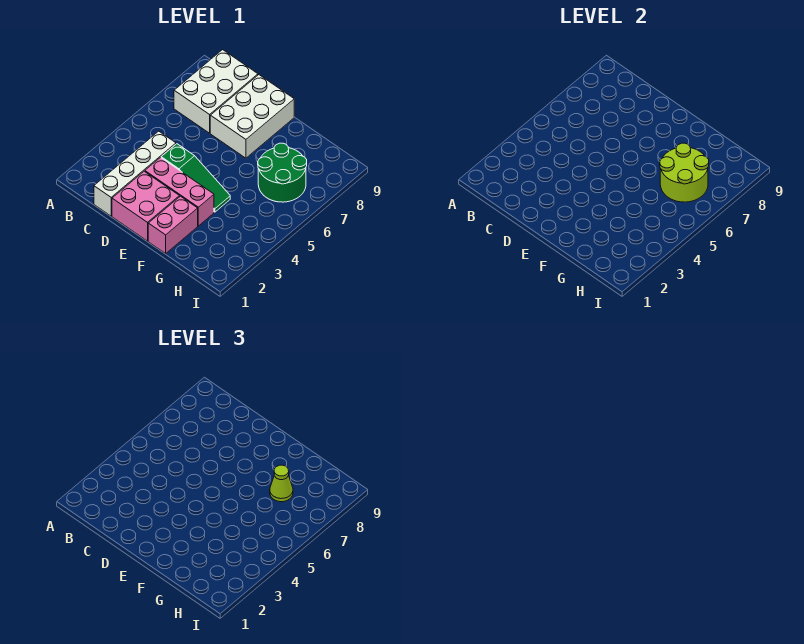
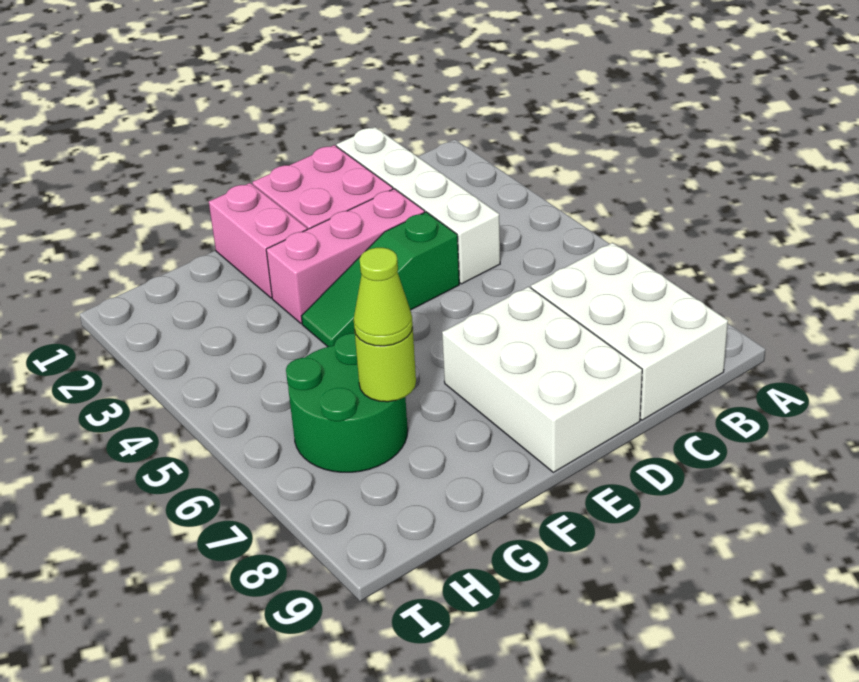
lime round brick G6:H7 level 2 -> lime round brick G7 level 2

